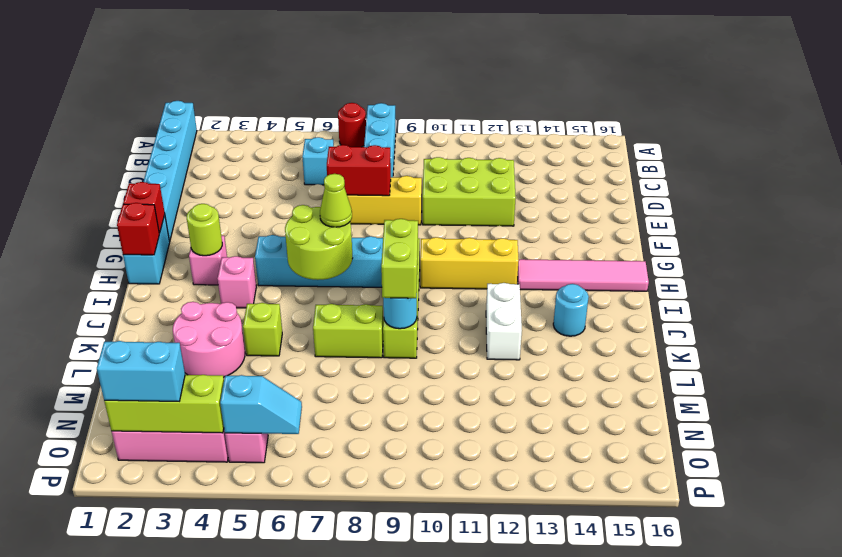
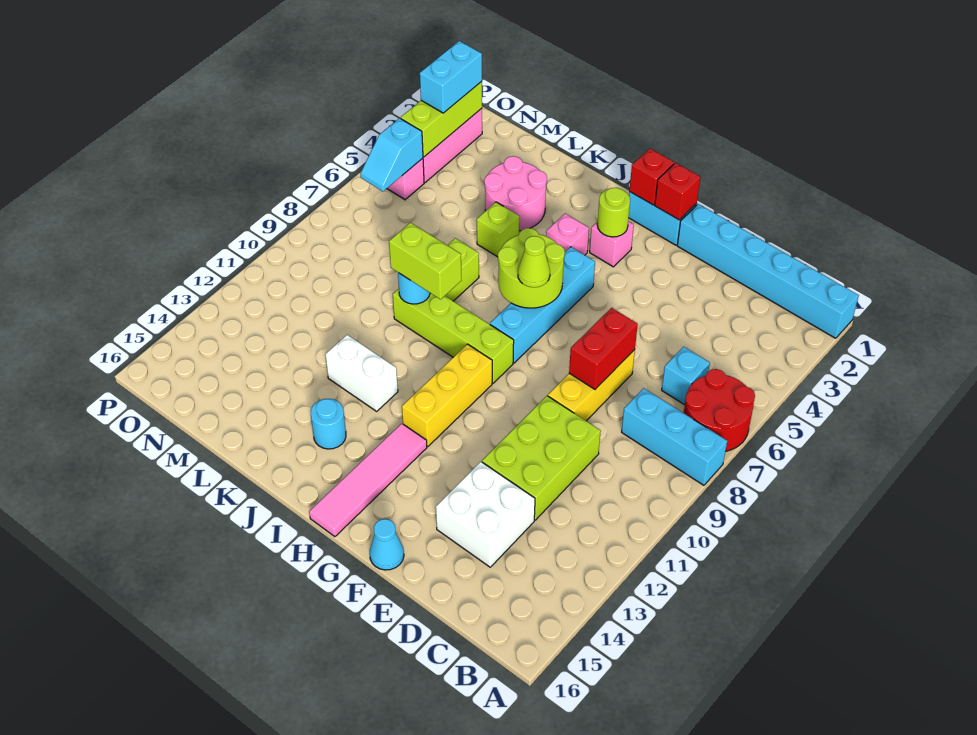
red round brick A7 level 1 -> red round brick A6:B7 level 1
none -> white brick D13:E14 level 1
none -> cyan cone F16 level 1

